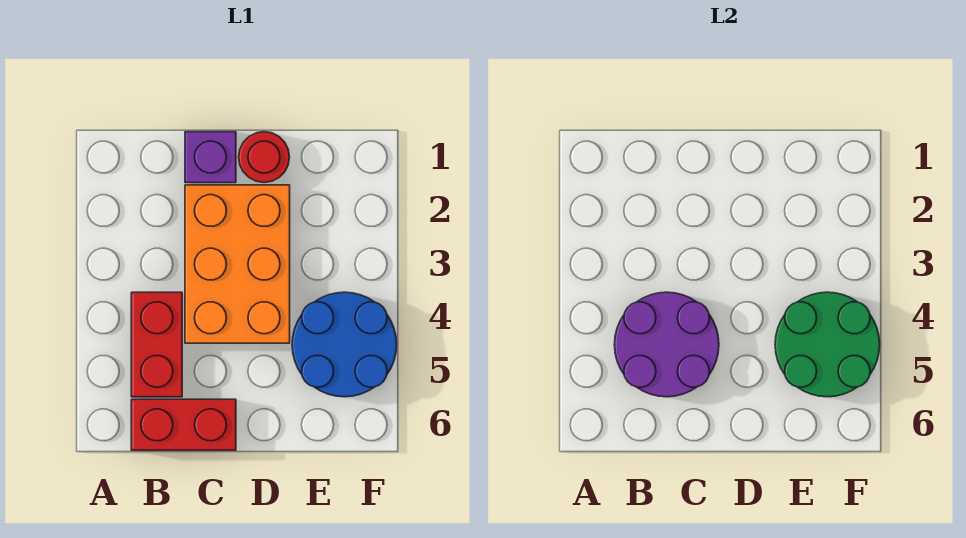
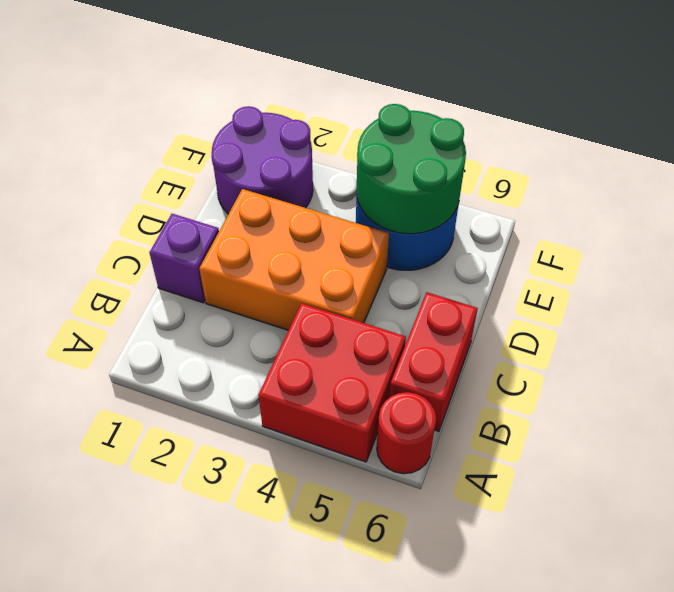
red brick B4:B5 level 1 -> red brick A4:B5 level 1
purple round brick B4:C5 level 2 -> purple round brick E1:F2 level 1
red round brick D1 level 1 -> red round brick A6 level 1

